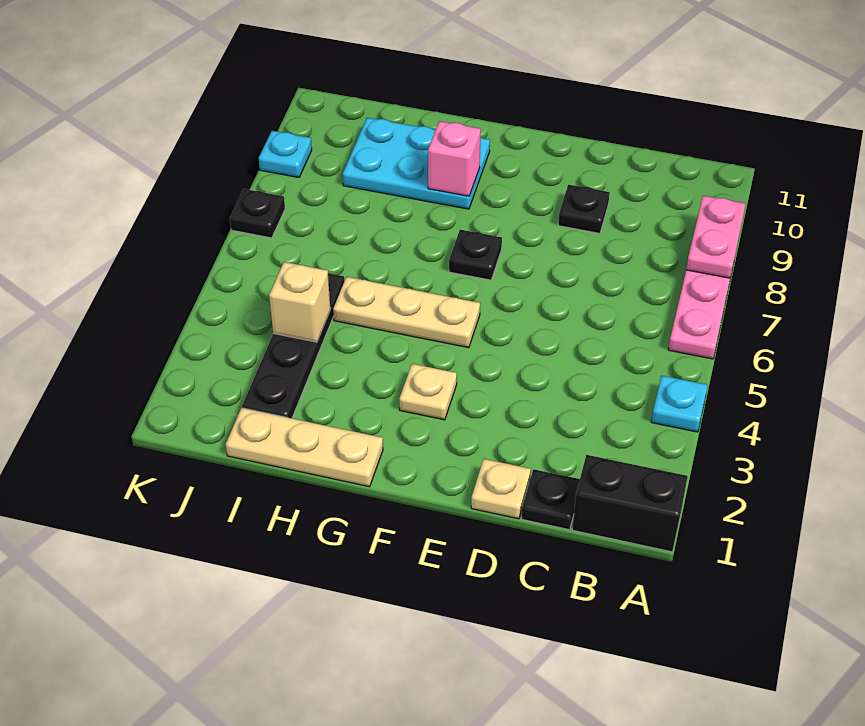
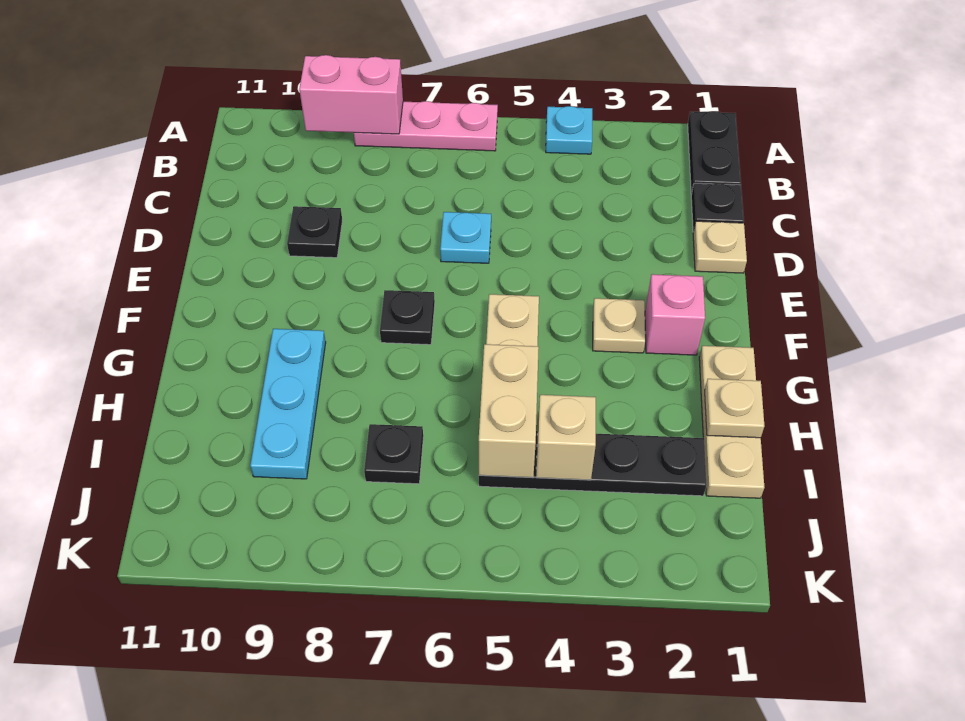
black brick A1:B1 level 1 -> black plate A1:B1 level 1
pink plate A8:A9 level 2 -> pink brick A8:A9 level 2
cyan plate G9:I10 level 1 -> cyan plate G9:I9 level 1
pink brick G9 level 2 -> pink brick F2 level 1
none -> tan plate H1 level 2
none -> tan brick H5:I5 level 2
black plate K7 level 1 -> black plate I7 level 1
cyan plate K9 level 1 -> cyan plate D6 level 1

